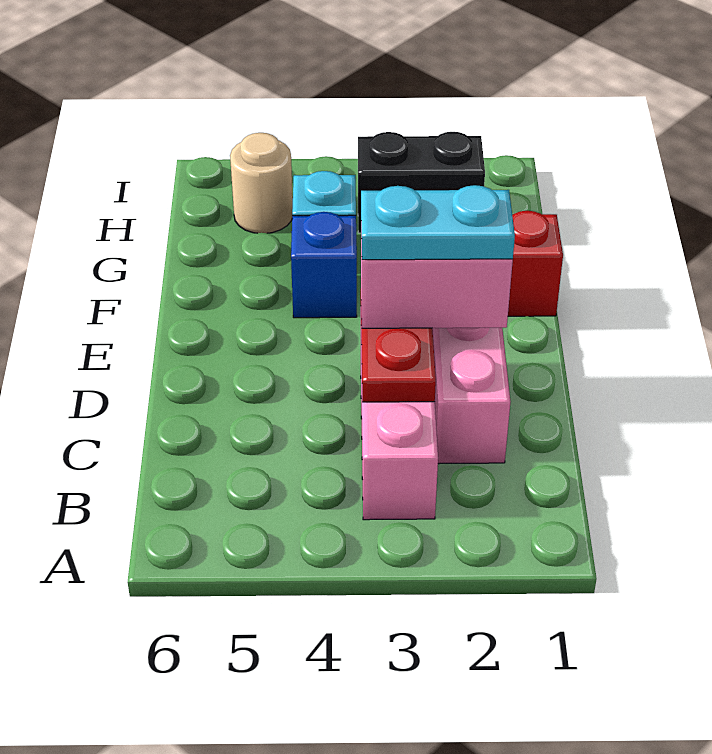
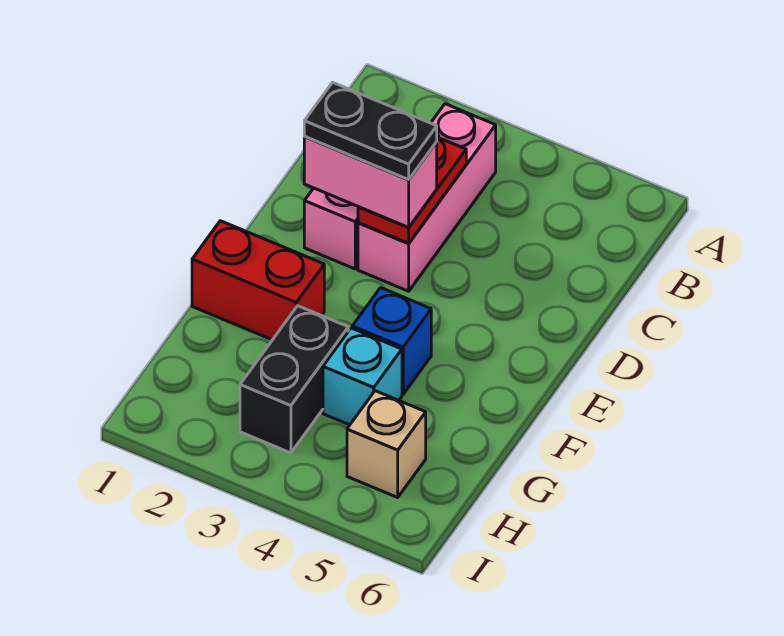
cyan plate D2:D3 level 4 -> black plate D2:D3 level 4
black brick H2:H3 level 1 -> black brick G3:H3 level 1
tan round brick H5 level 1 -> tan brick H5 level 1

